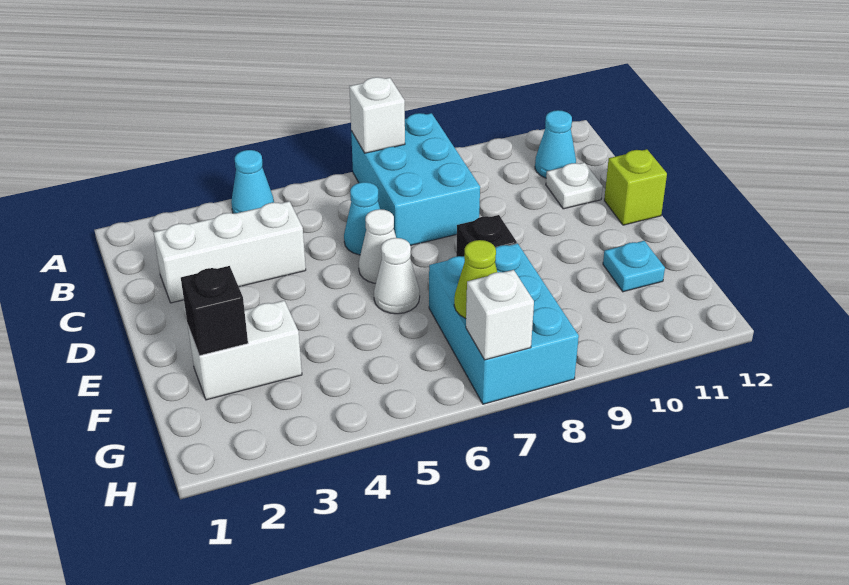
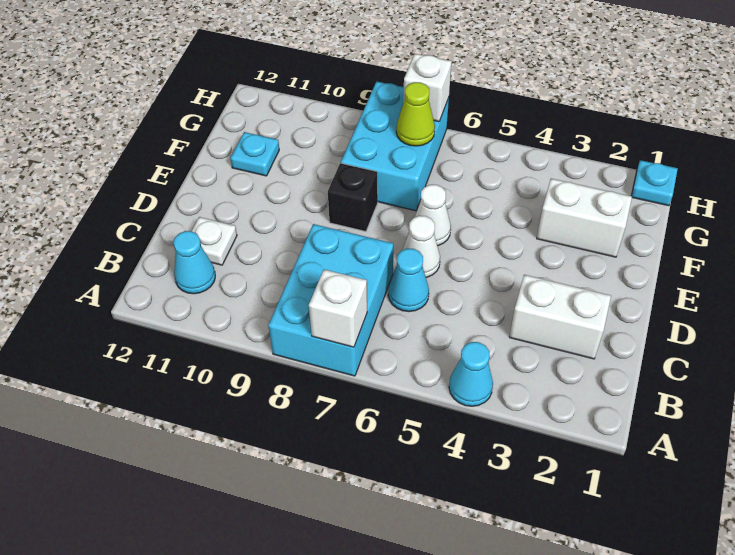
white brick C2:C4 level 1 -> white brick C2:C3 level 1
lime brick D12 level 1 -> none
black brick F2 level 2 -> none
none -> cyan plate H1 level 1

